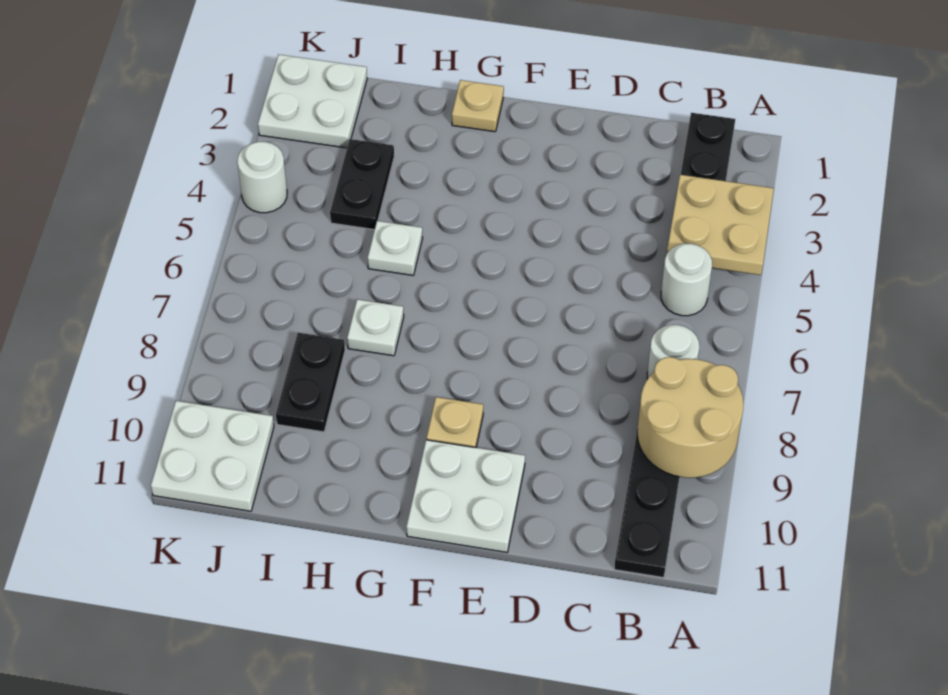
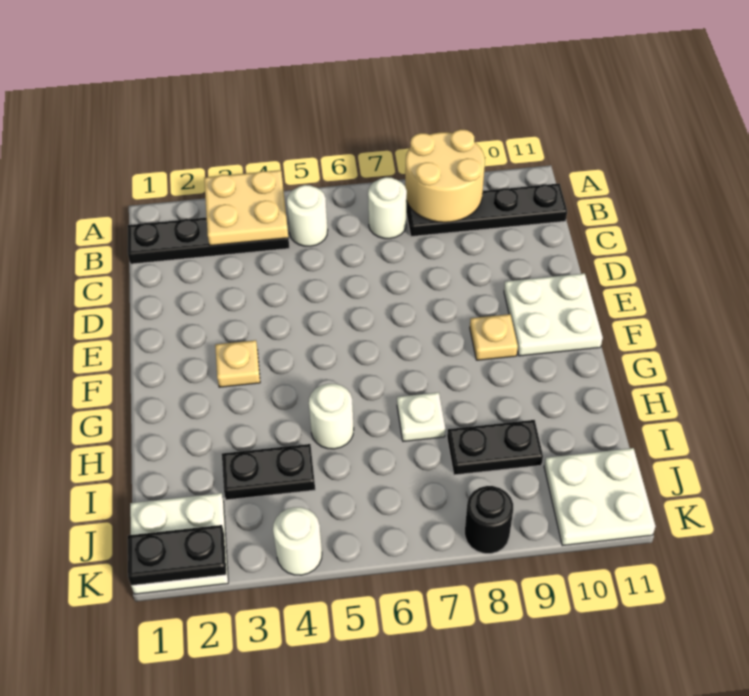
tan plate G1 level 1 -> tan plate F3 level 1
white plate H5 level 1 -> white round brick H5 level 1
none -> black plate K1:K2 level 2
none -> black round brick K8 level 1

